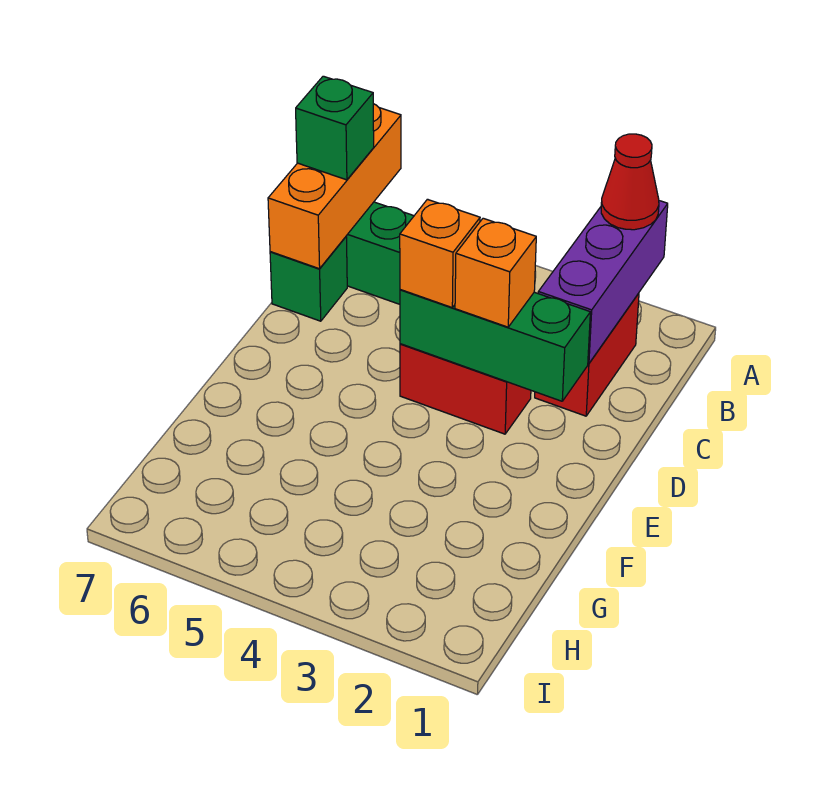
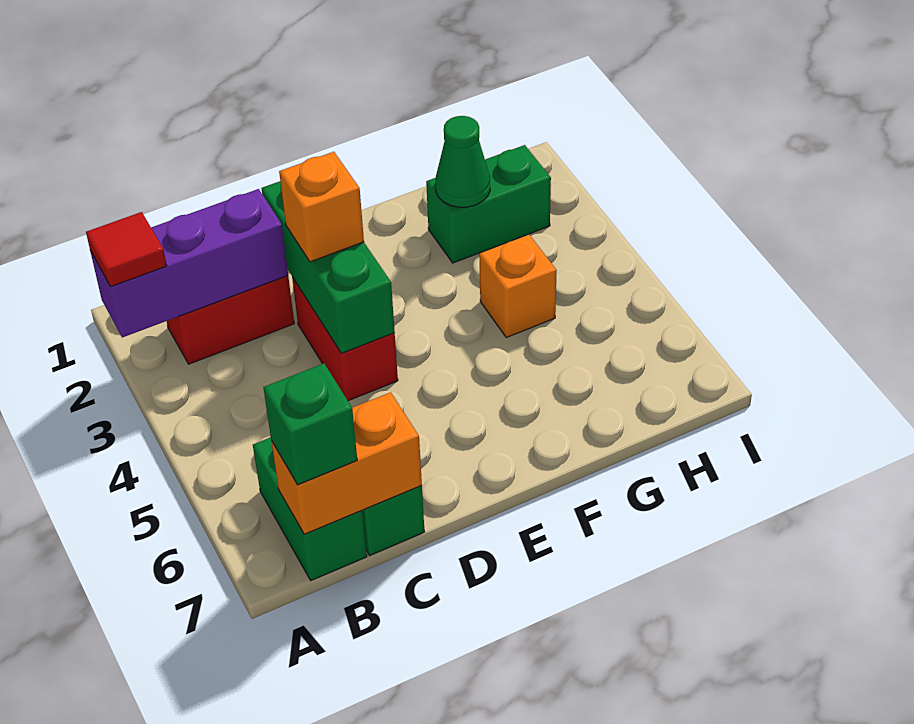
red cone A2 level 3 -> red tile A2 level 3
orange brick A7:C7 level 2 -> orange brick B7:C7 level 2
orange brick D4 level 3 -> orange brick G4 level 1
none -> green brick G2:H2 level 1
none -> green cone G2 level 2

